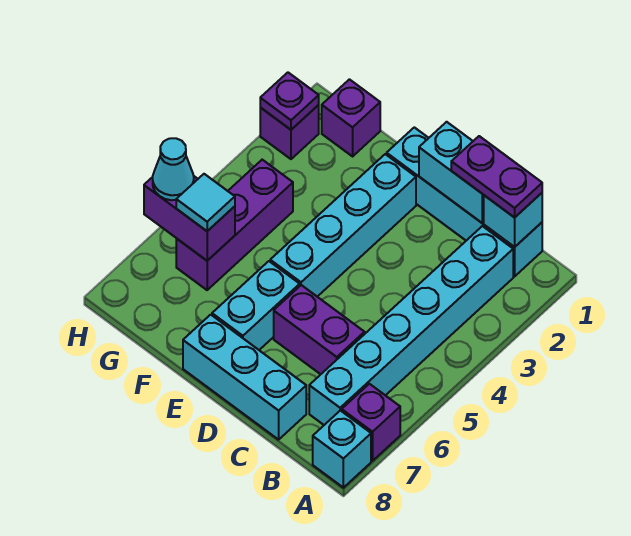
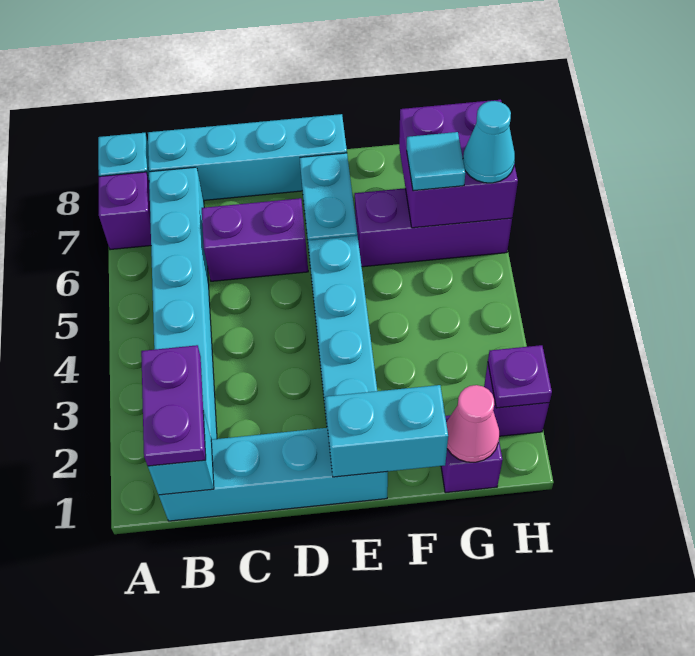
purple plate B1:C1 level 3 -> purple plate B1:B2 level 3
cyan brick C1:D1 level 2 -> cyan brick E1:F1 level 2
cyan brick C8:E8 level 1 -> cyan brick B8:E8 level 1
none -> pink cone G1 level 2
purple brick G4:G6 level 1 -> purple brick F6:H6 level 1
purple brick G6:H6 level 2 -> purple brick G6:H7 level 2

